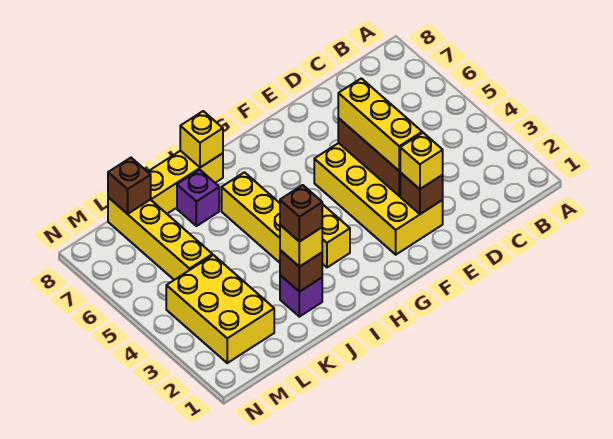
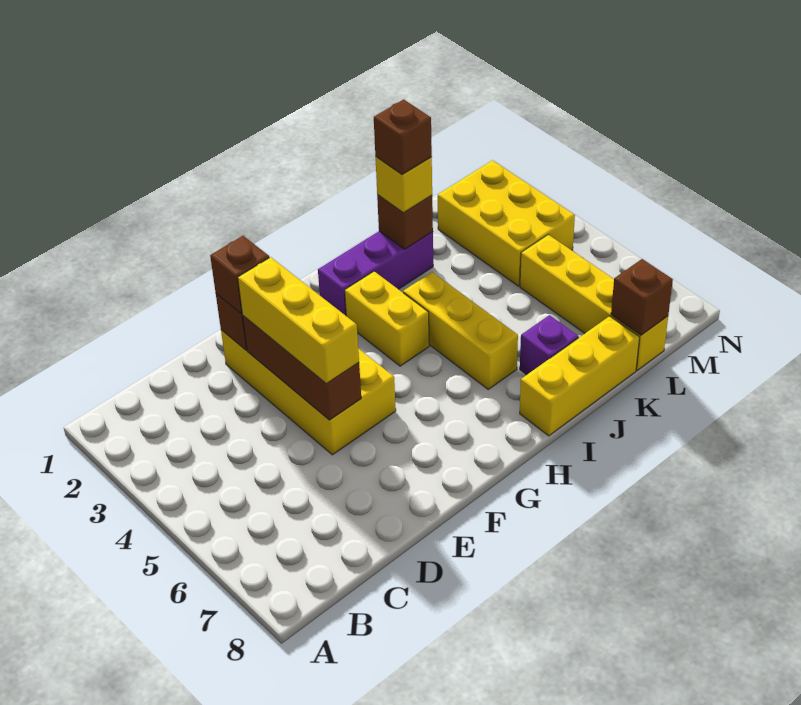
yellow brick E2 level 3 -> brown brick E2 level 3
yellow brick I8 level 2 -> none
purple brick J2 level 1 -> purple brick H2:J2 level 1

